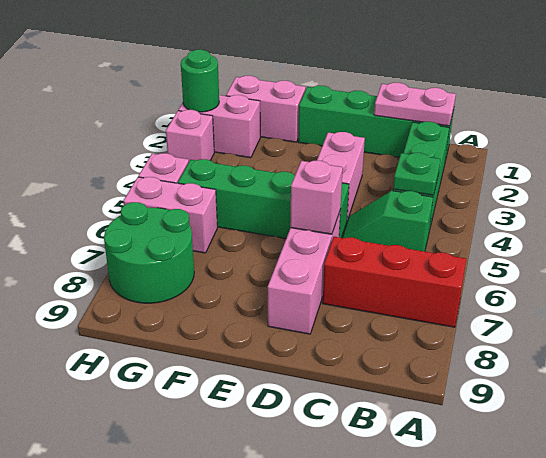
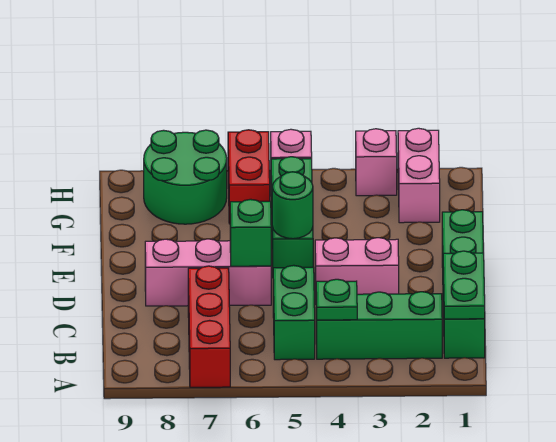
pink plate B1:C1 level 2 -> green plate B1:C1 level 2
green slope B5:C5 level 1 top B -> green brick B5:C5 level 1
green brick D5:G5 level 1 -> green brick E5:G5 level 1
pink brick D6 level 2 -> green brick D6 level 2
pink brick F1:G1 level 1 -> none
pink brick G6:H6 level 1 -> red brick G6:H6 level 1
green round brick H2 level 2 -> green round brick E5 level 2

